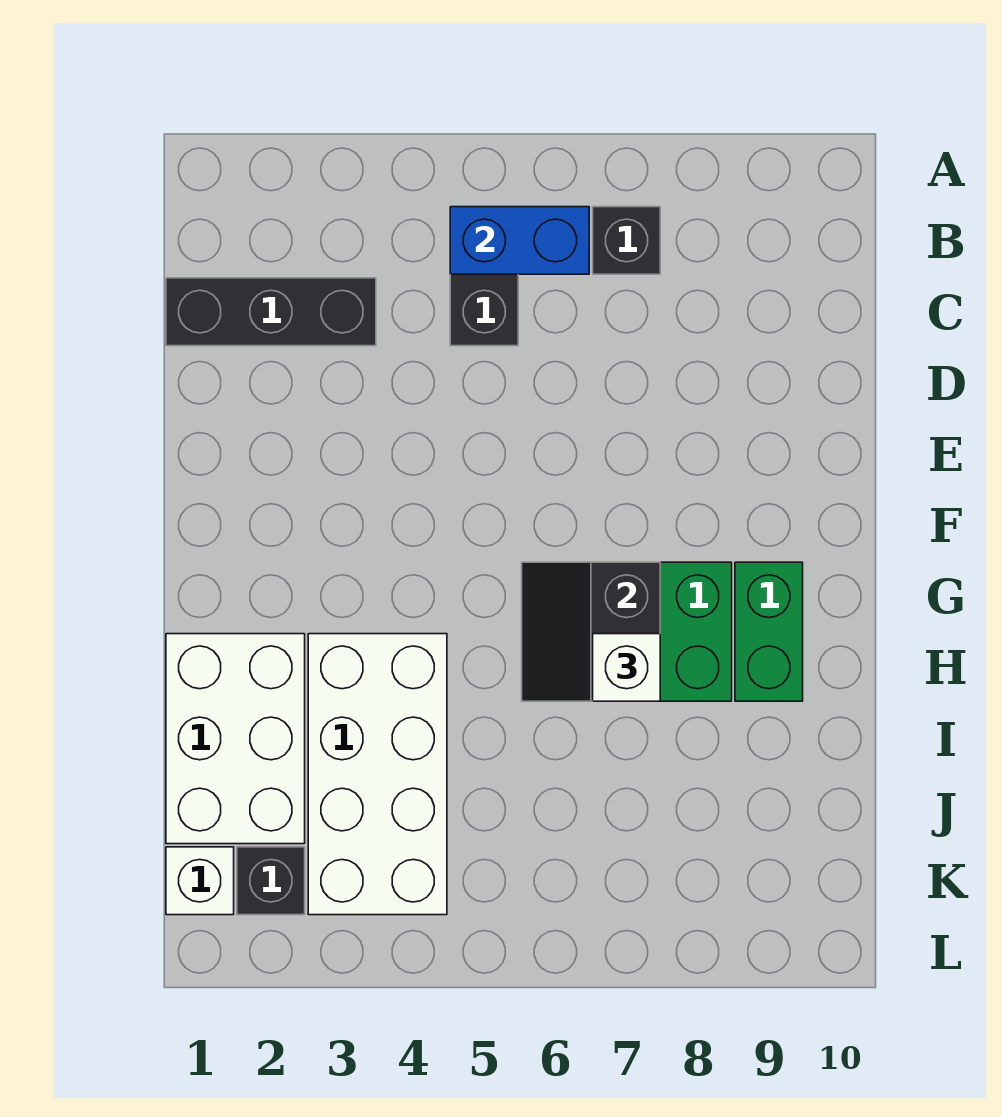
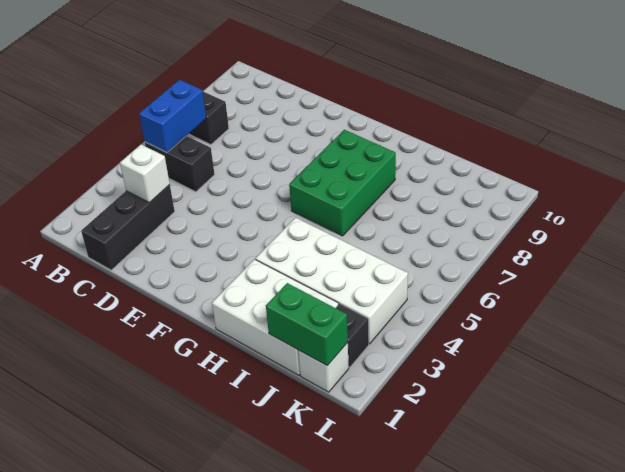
black slope G6:H7 level 2 top 7 -> none
green brick G9:H9 level 1 -> green brick J1:K1 level 2
white brick H7 level 3 -> white brick C3 level 2

